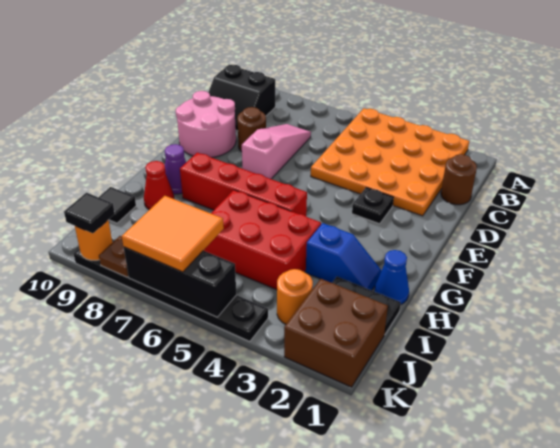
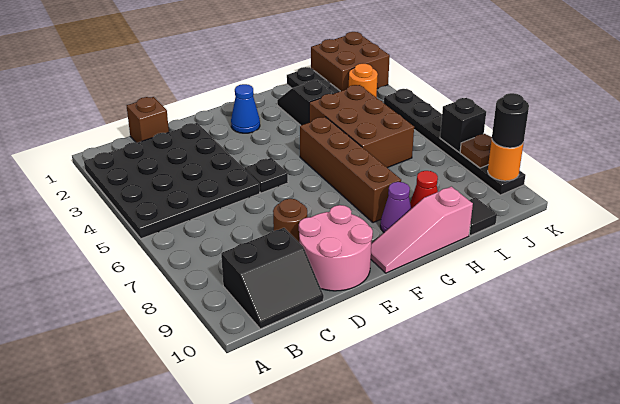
orange plate A2:D5 level 1 -> black plate A2:D5 level 1
black slope B9:C10 level 1 top B -> black slope B9:C10 level 1 top 9
brown round brick C1 level 1 -> brown brick C1 level 1
pink slope C7:E7 level 1 top E -> pink slope F10:H10 level 1 top H
black plate E3 level 1 -> black plate E5 level 1
red brick G5:G8 level 1 -> brown brick G5:G8 level 1
blue cone H1 level 1 -> blue cone F2 level 1
blue slope H2:H3 level 1 top 3 -> black slope H2:H3 level 1 top 3
red brick H4:I6 level 1 -> brown brick H4:I6 level 1
orange tile J6:K7 level 3 -> none
black brick K5:K7 level 2 -> black brick K7 level 2
black tile K9 level 3 -> black round brick K9 level 3

